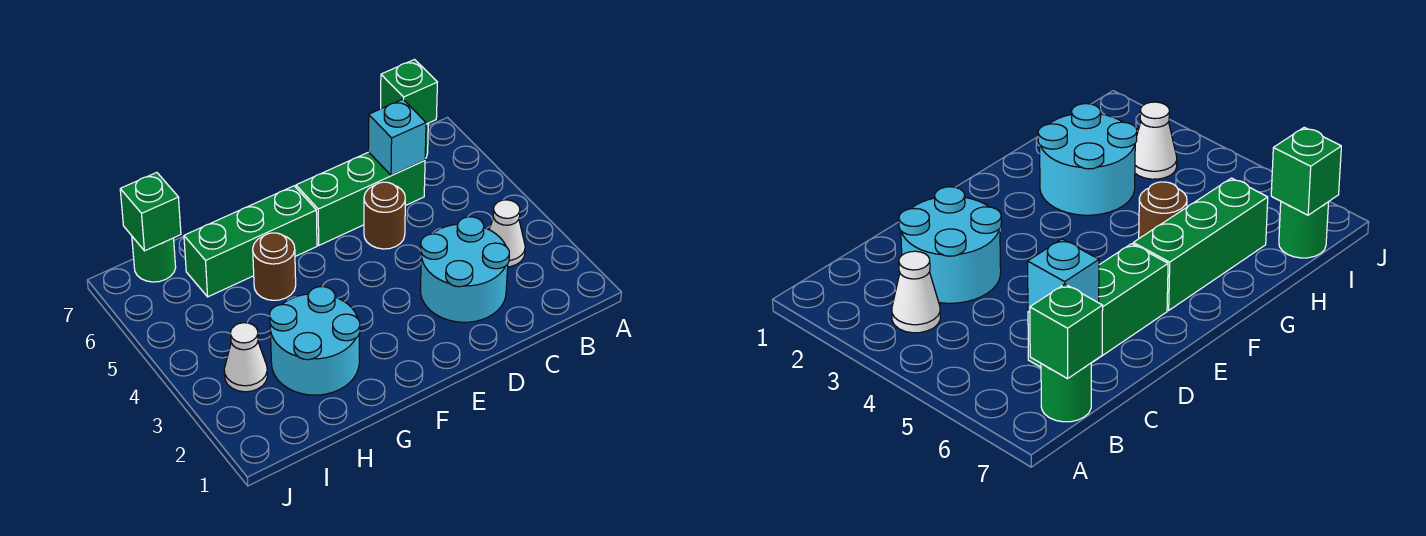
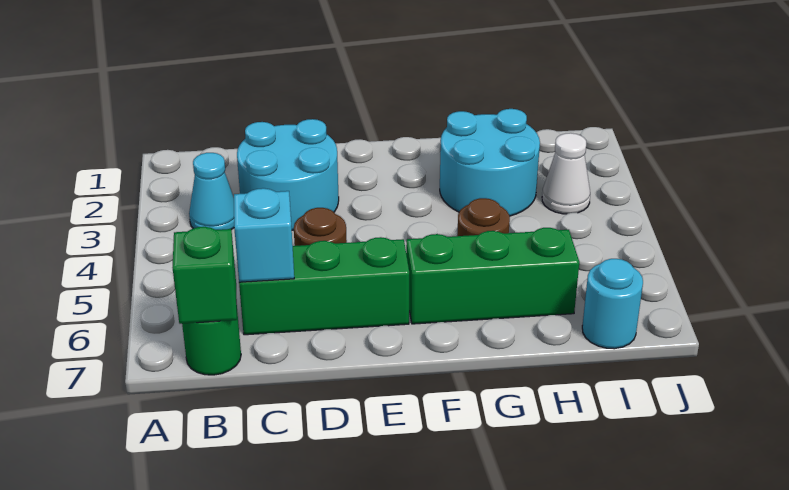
white cone B3 level 1 -> cyan cone B3 level 1
green round brick I7 level 1 -> cyan round brick I7 level 1
green brick I7 level 2 -> none

